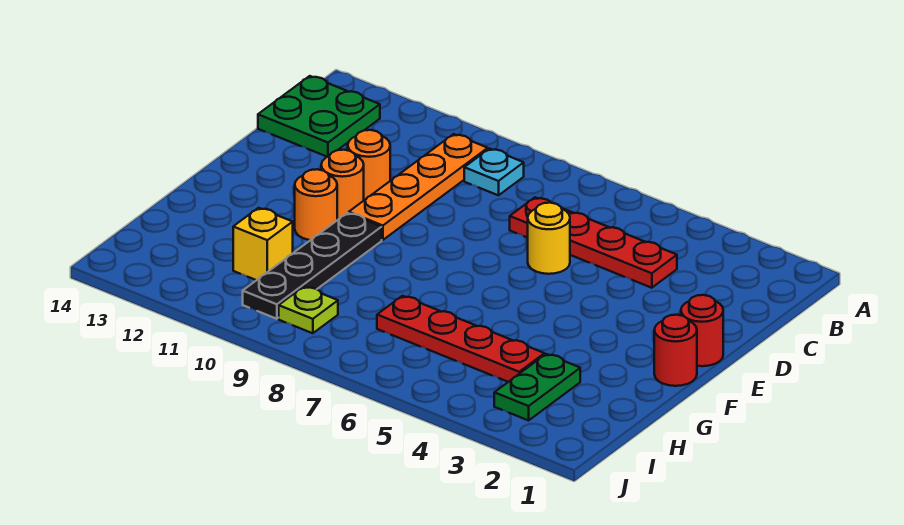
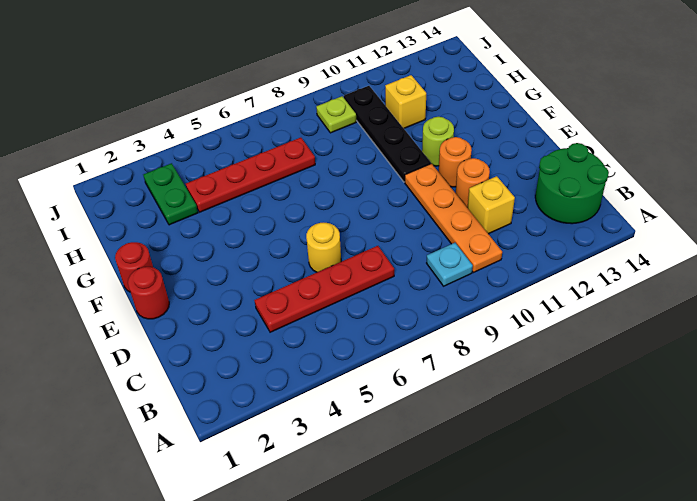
green plate B13:C14 level 1 -> green round brick B13:C14 level 1
none -> yellow brick C11 level 1
orange round brick F11 level 1 -> lime round brick F11 level 1

